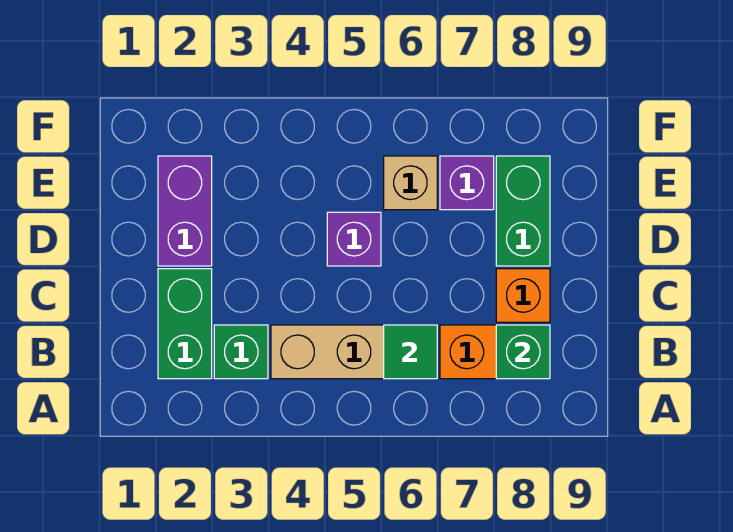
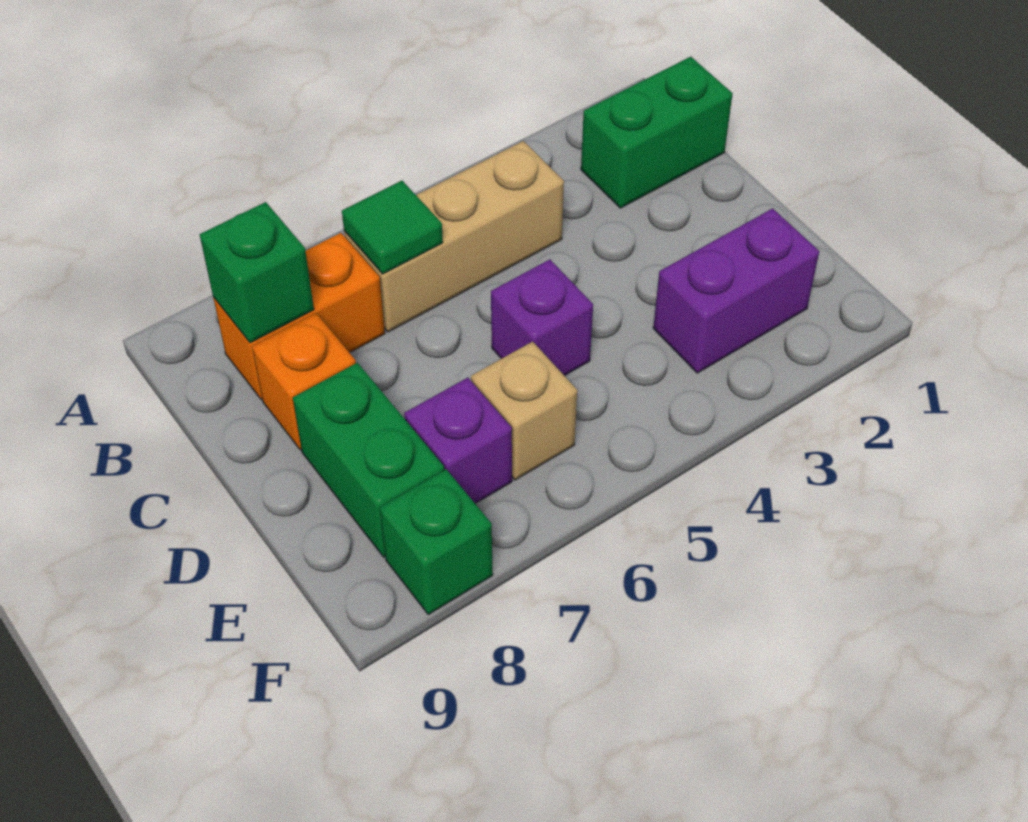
green brick B2:C2 level 1 -> green brick B1:B2 level 1
green brick B3 level 1 -> green brick F8 level 1
purple brick D2:E2 level 1 -> purple brick E2:E3 level 1

